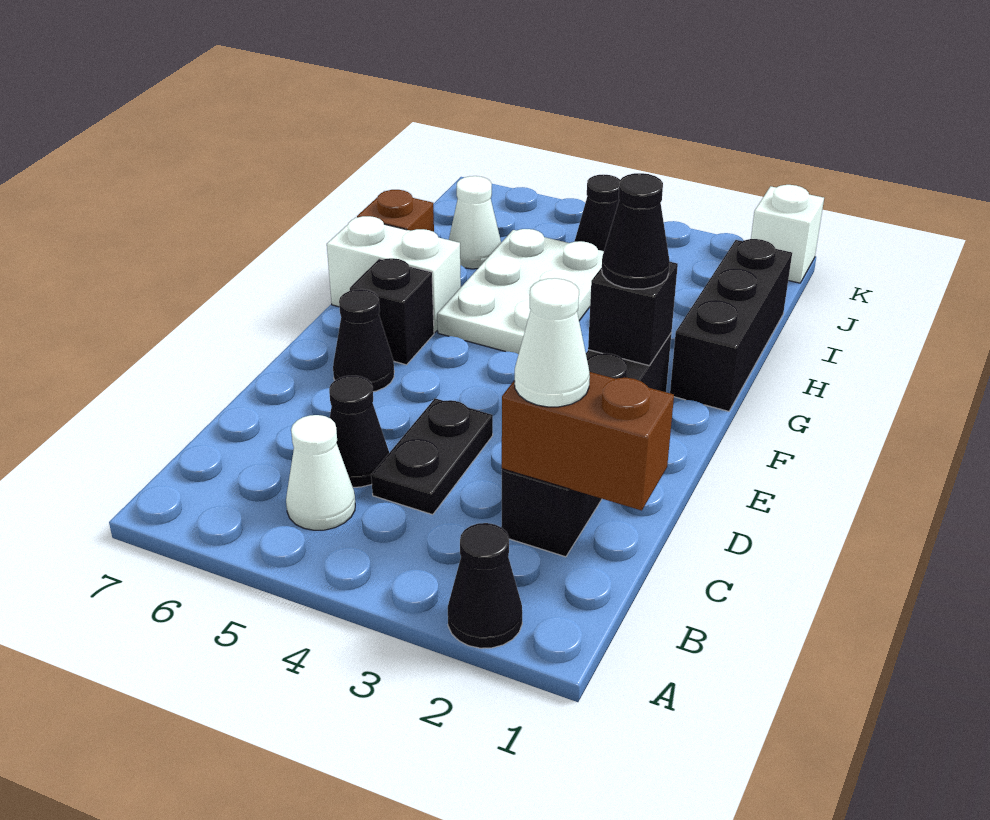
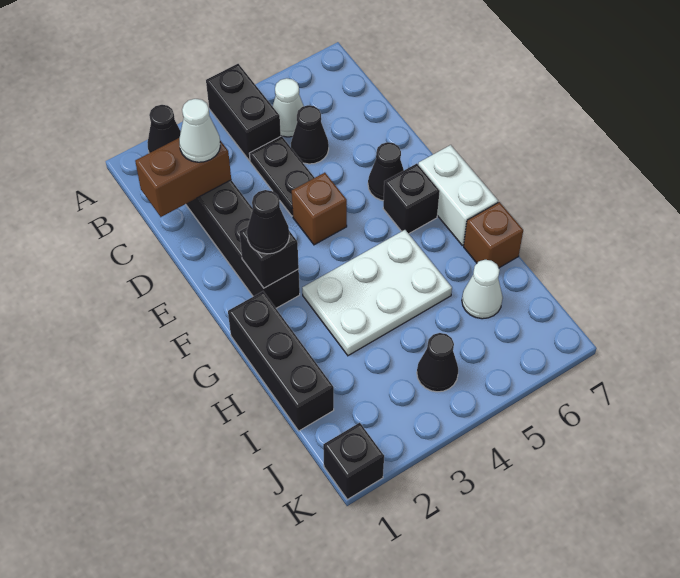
none -> black brick A4:B4 level 1
none -> brown brick E4 level 1
white plate G4:I5 level 1 -> white plate G3:H5 level 1
white brick G6:G7 level 1 -> white brick F7:G7 level 1
white brick K1 level 1 -> black brick K1 level 1

